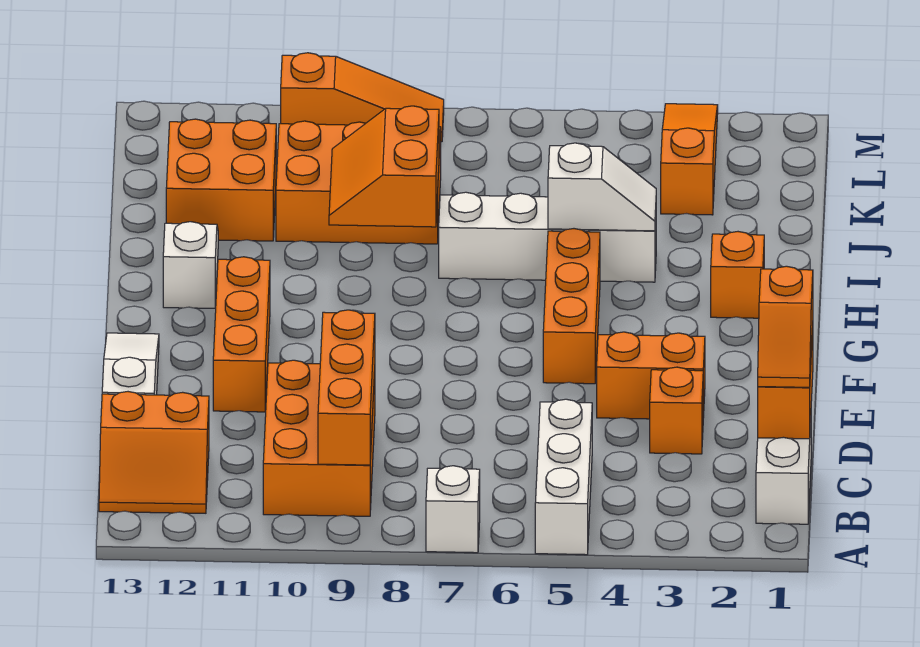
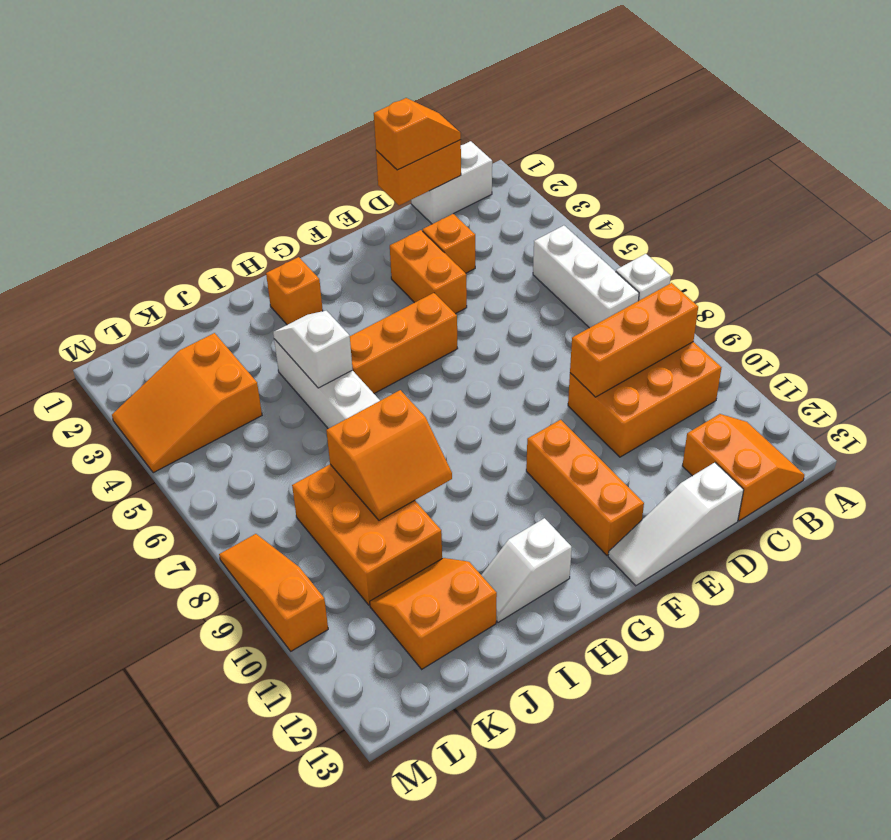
white brick A5:C5 level 1 -> white brick B5:B7 level 1
orange brick E11:G11 level 1 -> orange brick F10:F12 level 1
orange brick J11:K12 level 1 -> orange slope J11:K12 level 1 top 12
orange slope K3:M3 level 1 top K -> orange slope K3:M4 level 1 top K

